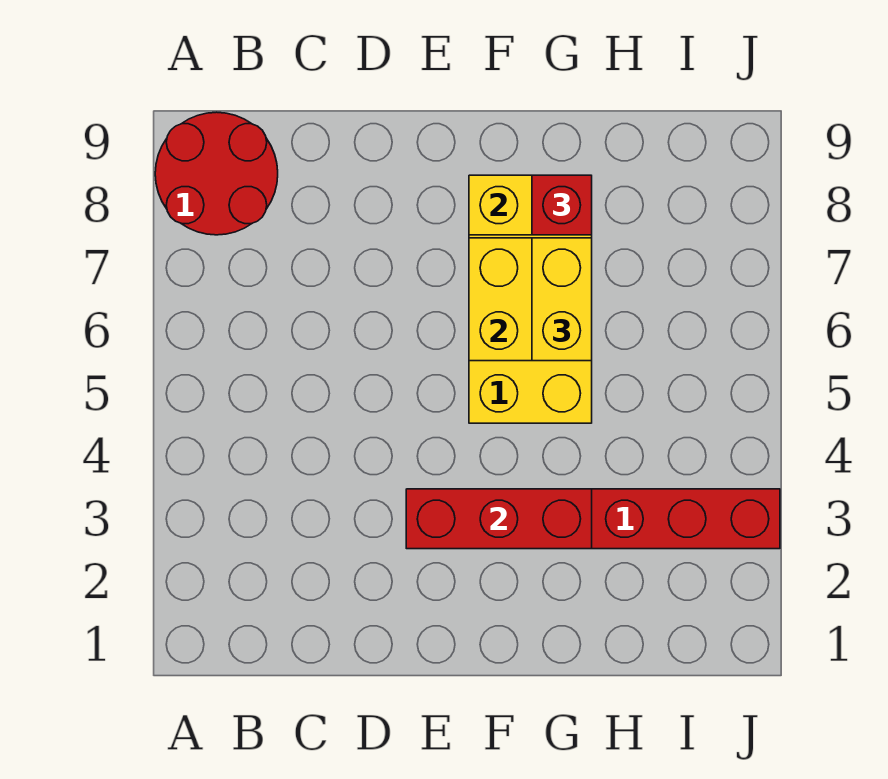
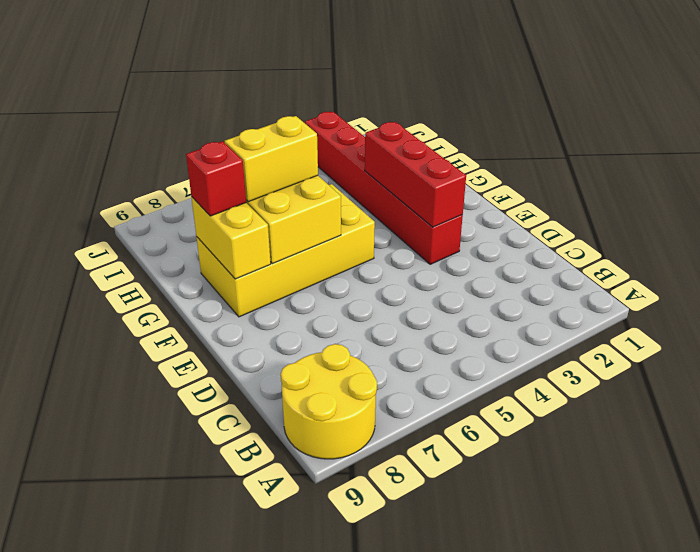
red round brick A8:B9 level 1 -> yellow round brick A8:B9 level 1

